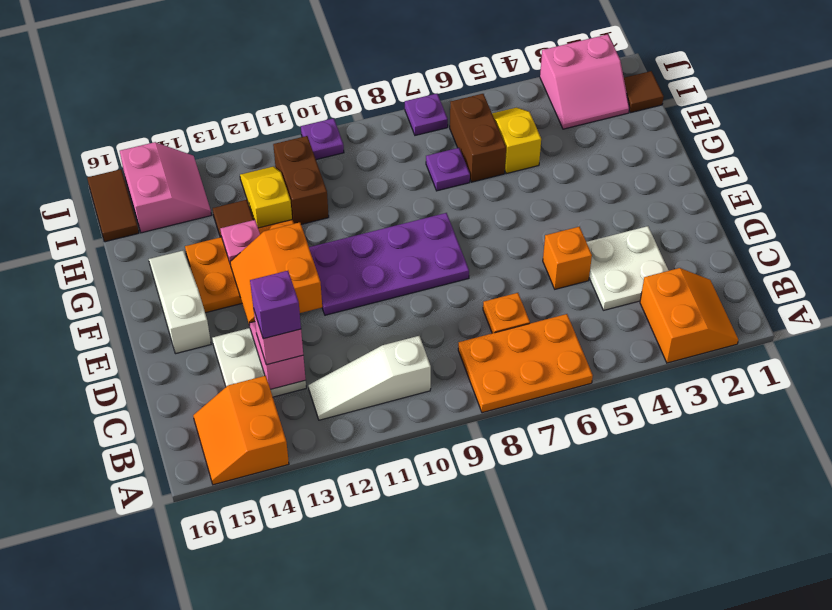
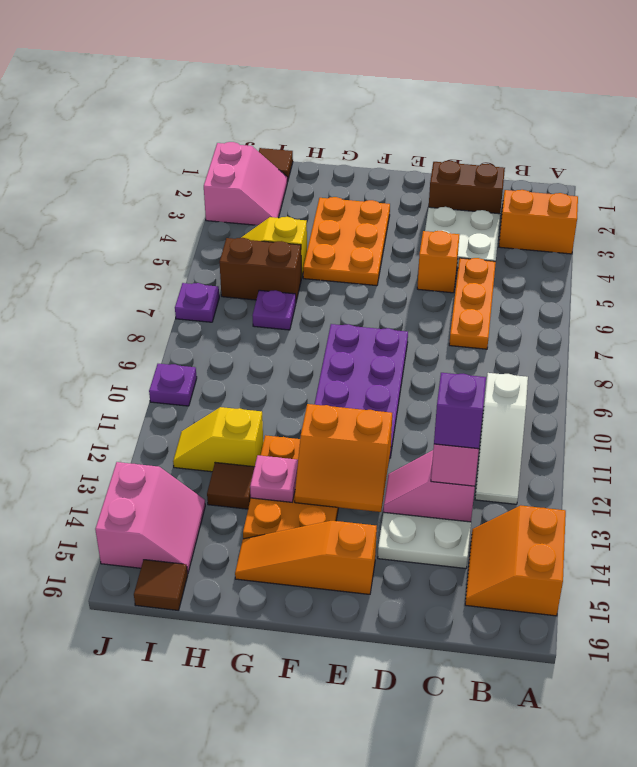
orange plate A6:B8 level 1 -> orange plate F3:G5 level 1
orange slope A14:B15 level 1 top 14 -> orange slope A14:B15 level 1 top A
orange plate C7 level 1 -> orange plate C5:C7 level 1
white slope E15:G15 level 1 top E -> orange slope E15:G15 level 1 top E
brown brick H11:I11 level 1 -> brown brick C2:D2 level 1
pink slope I14:J15 level 1 top 15 -> pink slope I14:J15 level 1 top J
brown tile I16:J16 level 1 -> brown tile I16 level 1

